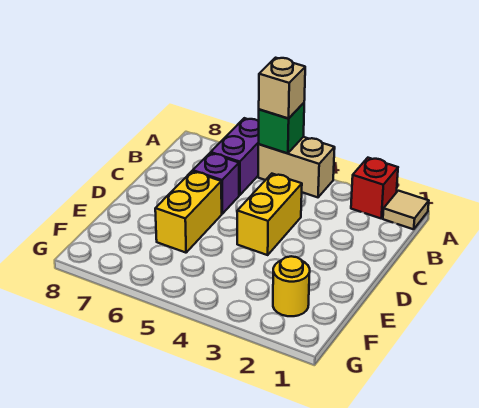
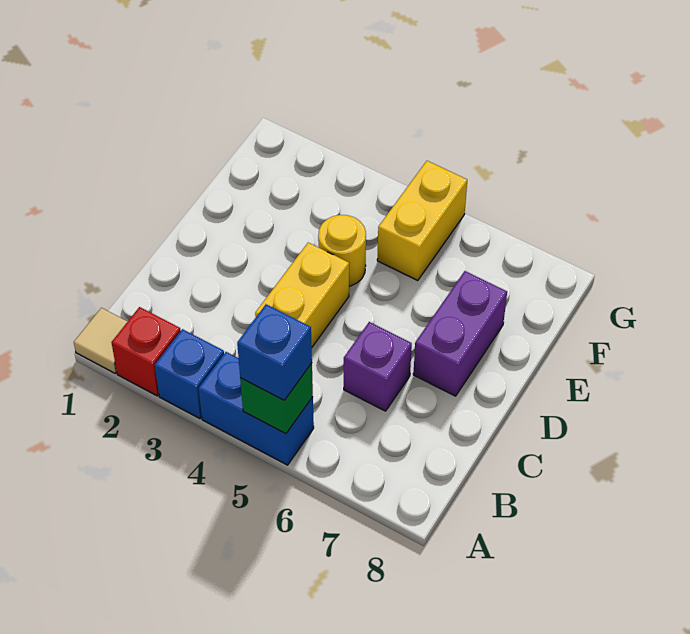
none -> blue brick A3 level 1
tan brick A4:A5 level 1 -> blue brick A4:A5 level 1
tan brick A5 level 3 -> blue brick A5 level 3
purple brick A6:B6 level 1 -> purple brick D7:E7 level 1
yellow brick D6:E6 level 1 -> yellow brick F5:G5 level 1
yellow round brick F2 level 1 -> yellow round brick E4 level 1

